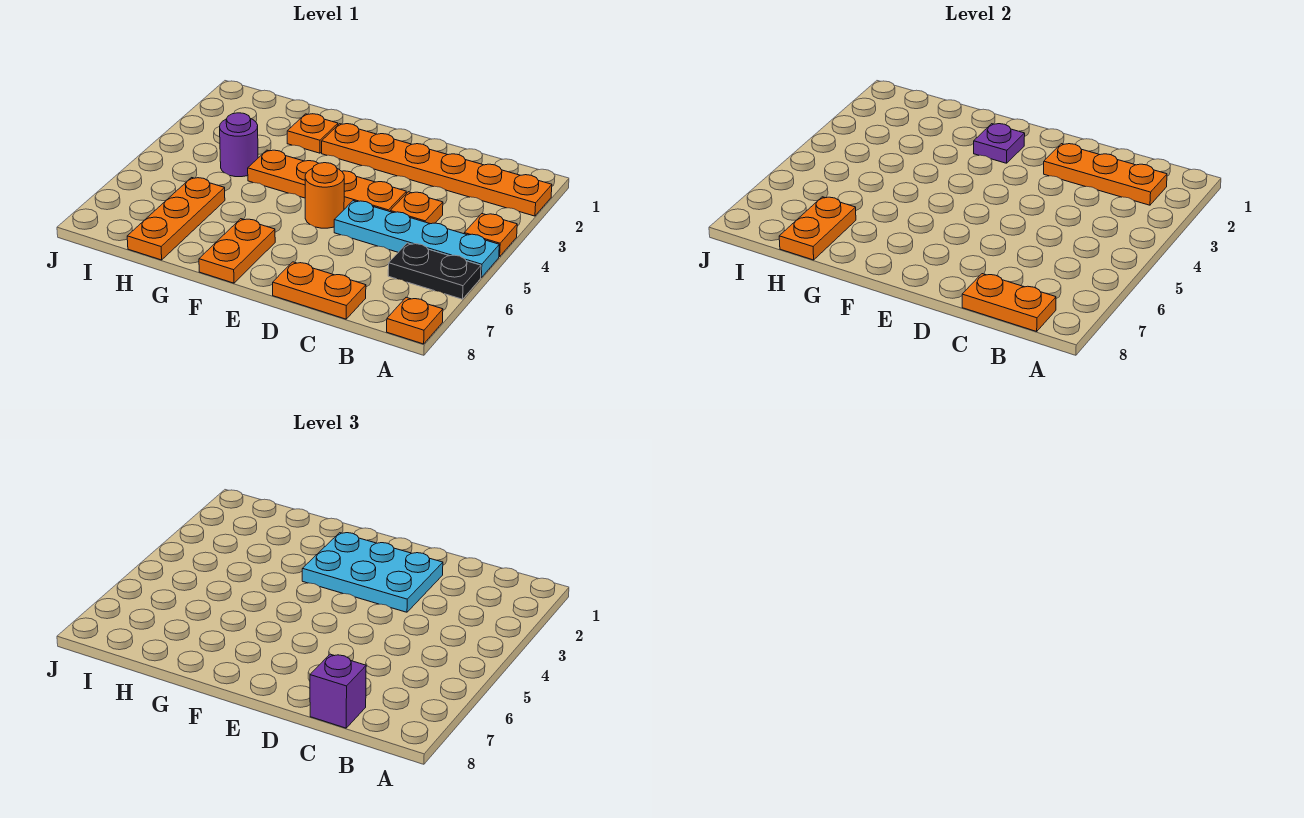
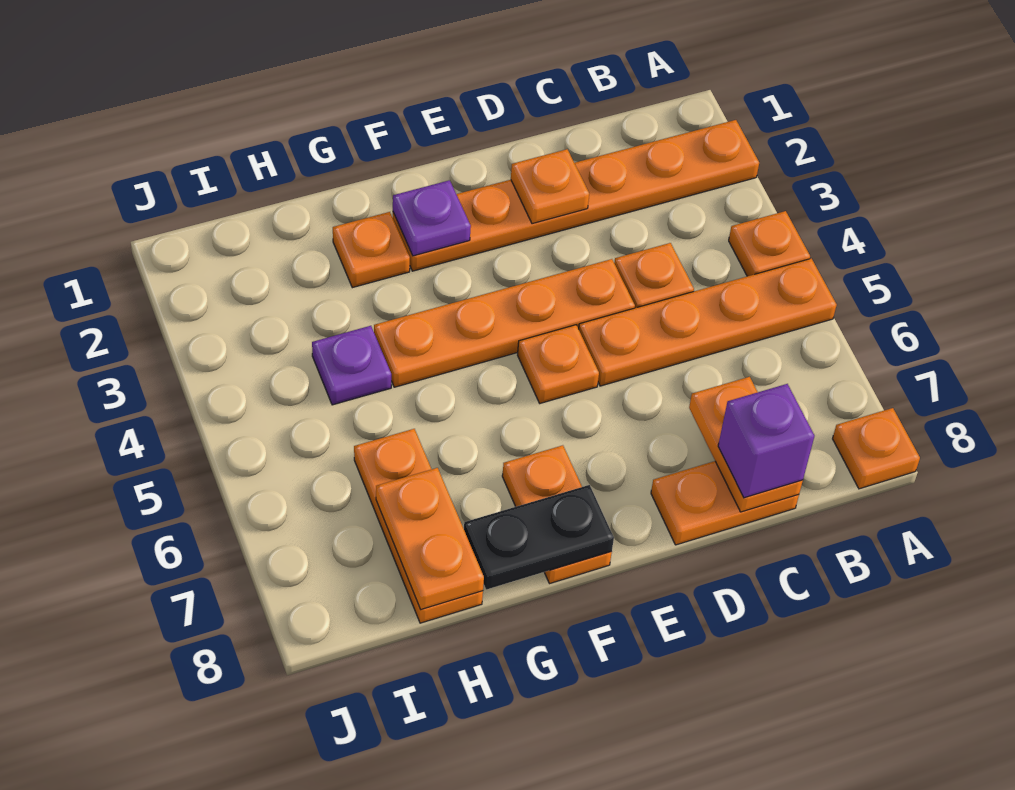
cyan plate A5:D5 level 1 -> orange plate A5:D5 level 1
black plate A6:B6 level 1 -> black plate F8:G8 level 2
orange plate B2:D2 level 2 -> orange plate D2 level 2
orange plate B8:C8 level 2 -> orange plate C7:C8 level 2
cyan plate D2:F3 level 3 -> none
orange round brick E5 level 1 -> orange plate E5 level 1
purple round brick H4 level 1 -> purple plate H4 level 1

